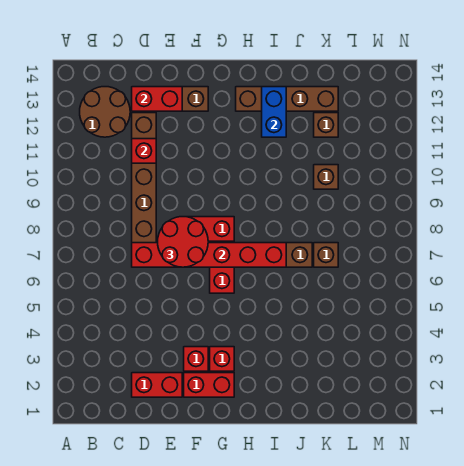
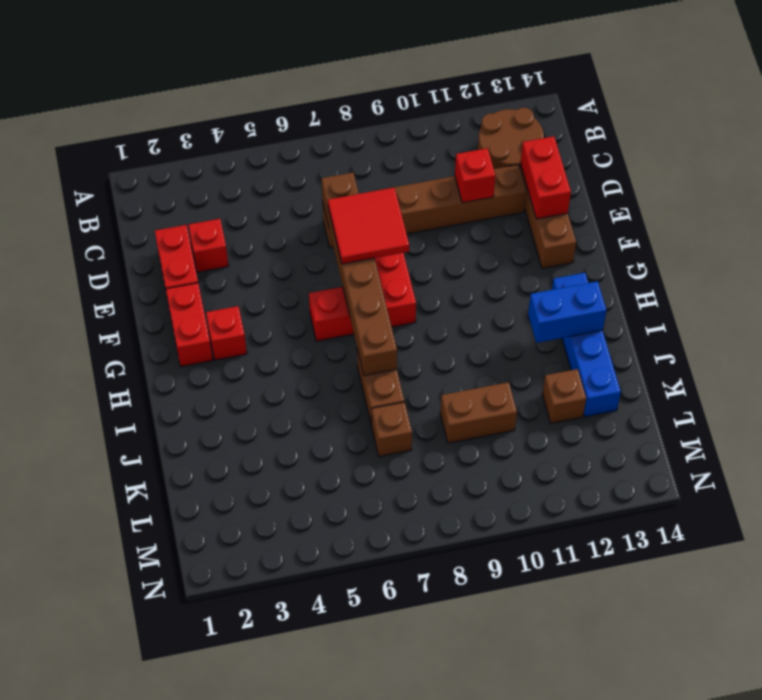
red brick D7:I7 level 2 -> brown brick D7:I7 level 2
red round brick E7:F8 level 3 -> red tile E7:F8 level 3
red brick F3 level 1 -> red brick D3 level 1
brown brick H13:K13 level 1 -> blue brick H13:K13 level 1
brown brick K10 level 1 -> brown brick K9:K10 level 1

